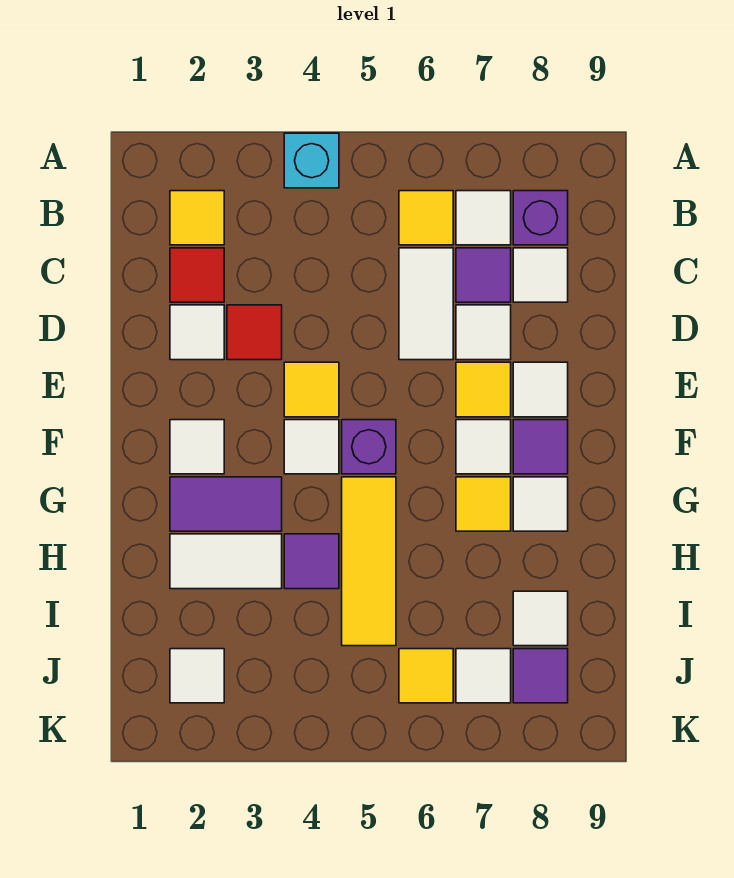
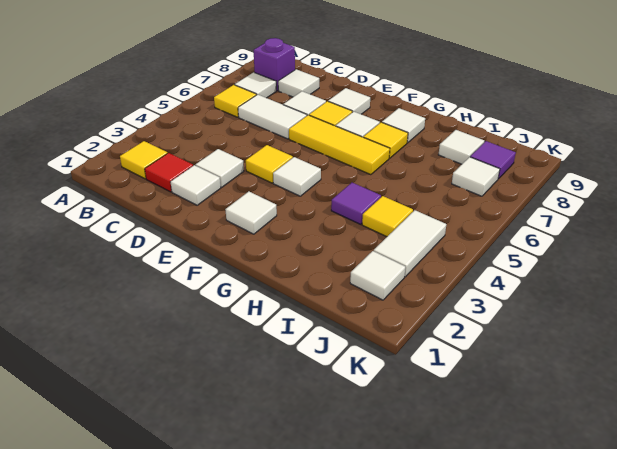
cyan brick A4 level 1 -> none
purple tile C7 level 1 -> none
red tile D3 level 1 -> white tile D3 level 1
purple brick F5 level 1 -> none
purple tile F8 level 1 -> none
purple tile G2:G3 level 1 -> none
yellow tile G5:I5 level 1 -> yellow tile E6:G6 level 1
white tile H2:H3 level 1 -> white tile J3:J4 level 1
yellow tile J6 level 1 -> yellow tile I4 level 1

